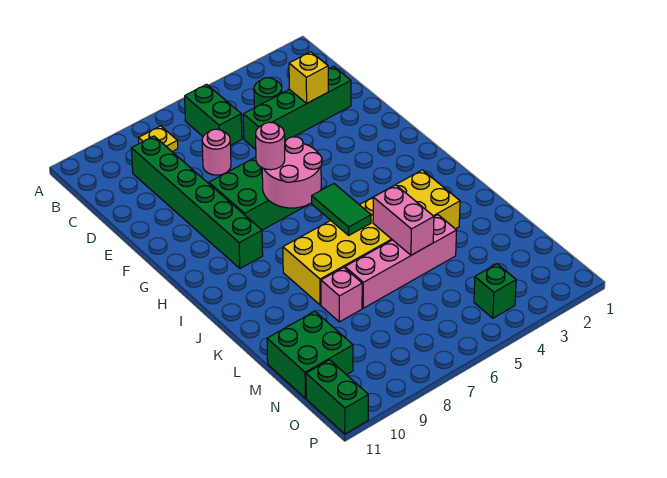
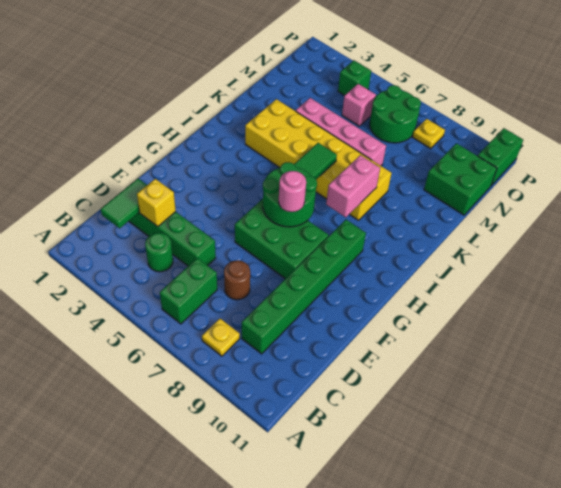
none -> green tile C2:D2 level 2
pink round brick D7 level 1 -> brown round brick D7 level 1
pink round brick G6:H7 level 2 -> green round brick G6:H7 level 2
pink brick K5:L5 level 2 -> pink brick I8:J8 level 2
pink brick L8 level 1 -> pink brick N5 level 1
none -> green round brick N6:O7 level 1
none -> yellow plate O8 level 1

